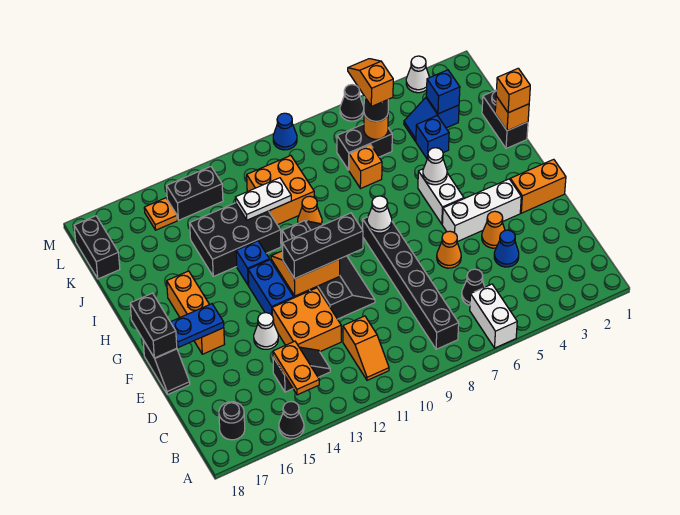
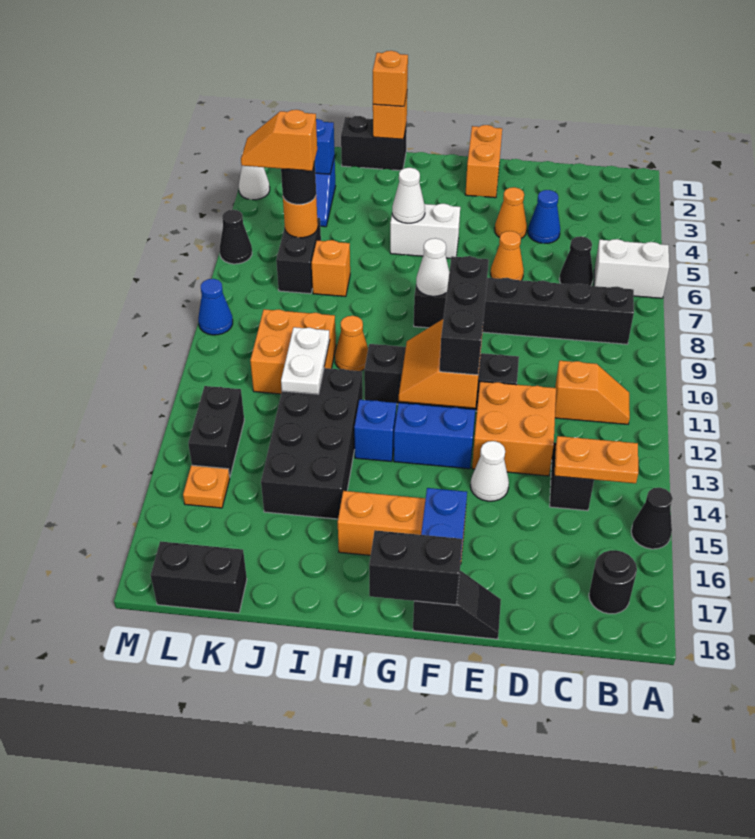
white brick F3:F5 level 1 -> none
black brick I12:J14 level 1 -> black brick I12:J15 level 1
blue brick J4 level 1 -> none

